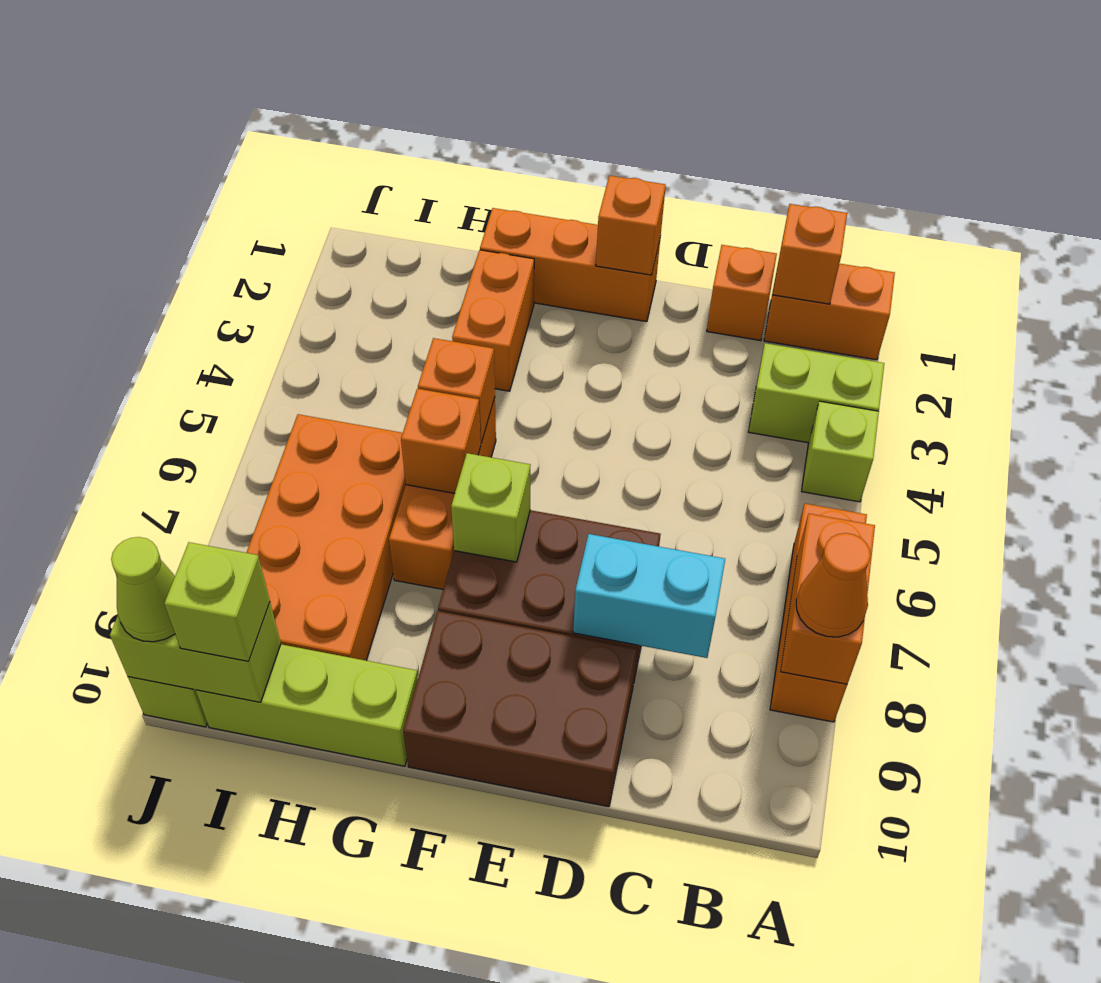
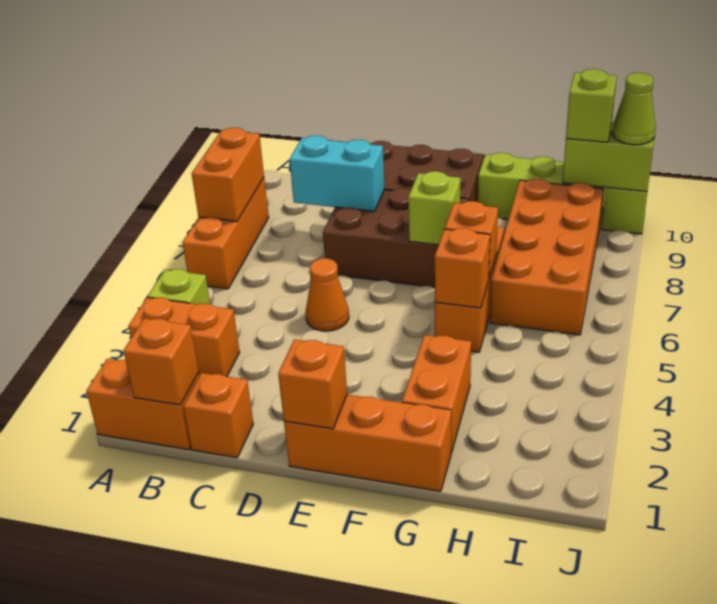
lime brick A3:B3 level 1 -> orange brick A3:B3 level 1
orange cone A8 level 3 -> orange cone D5 level 1

